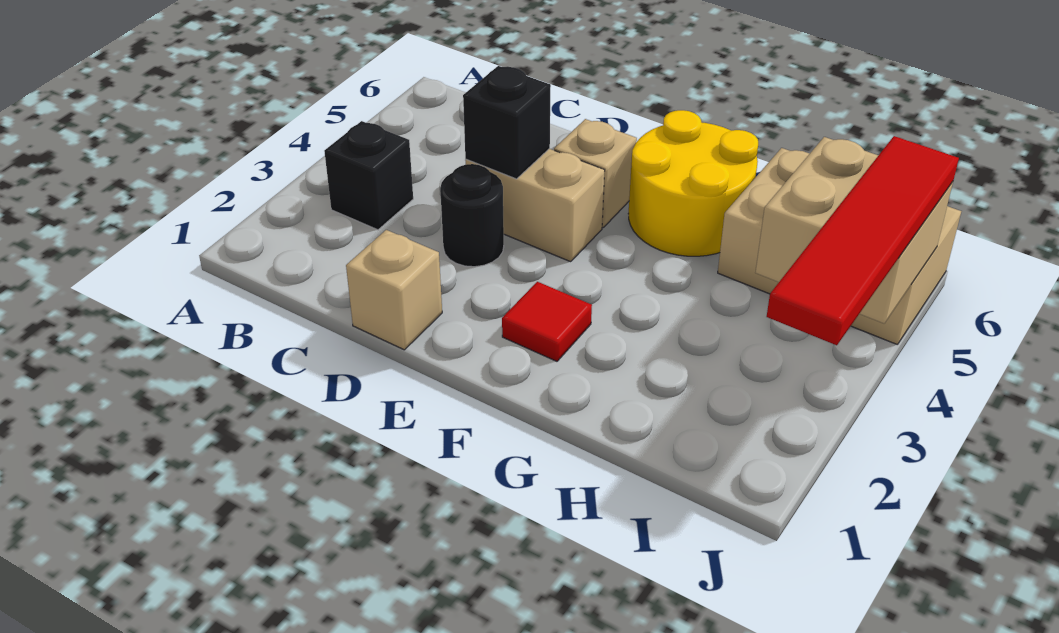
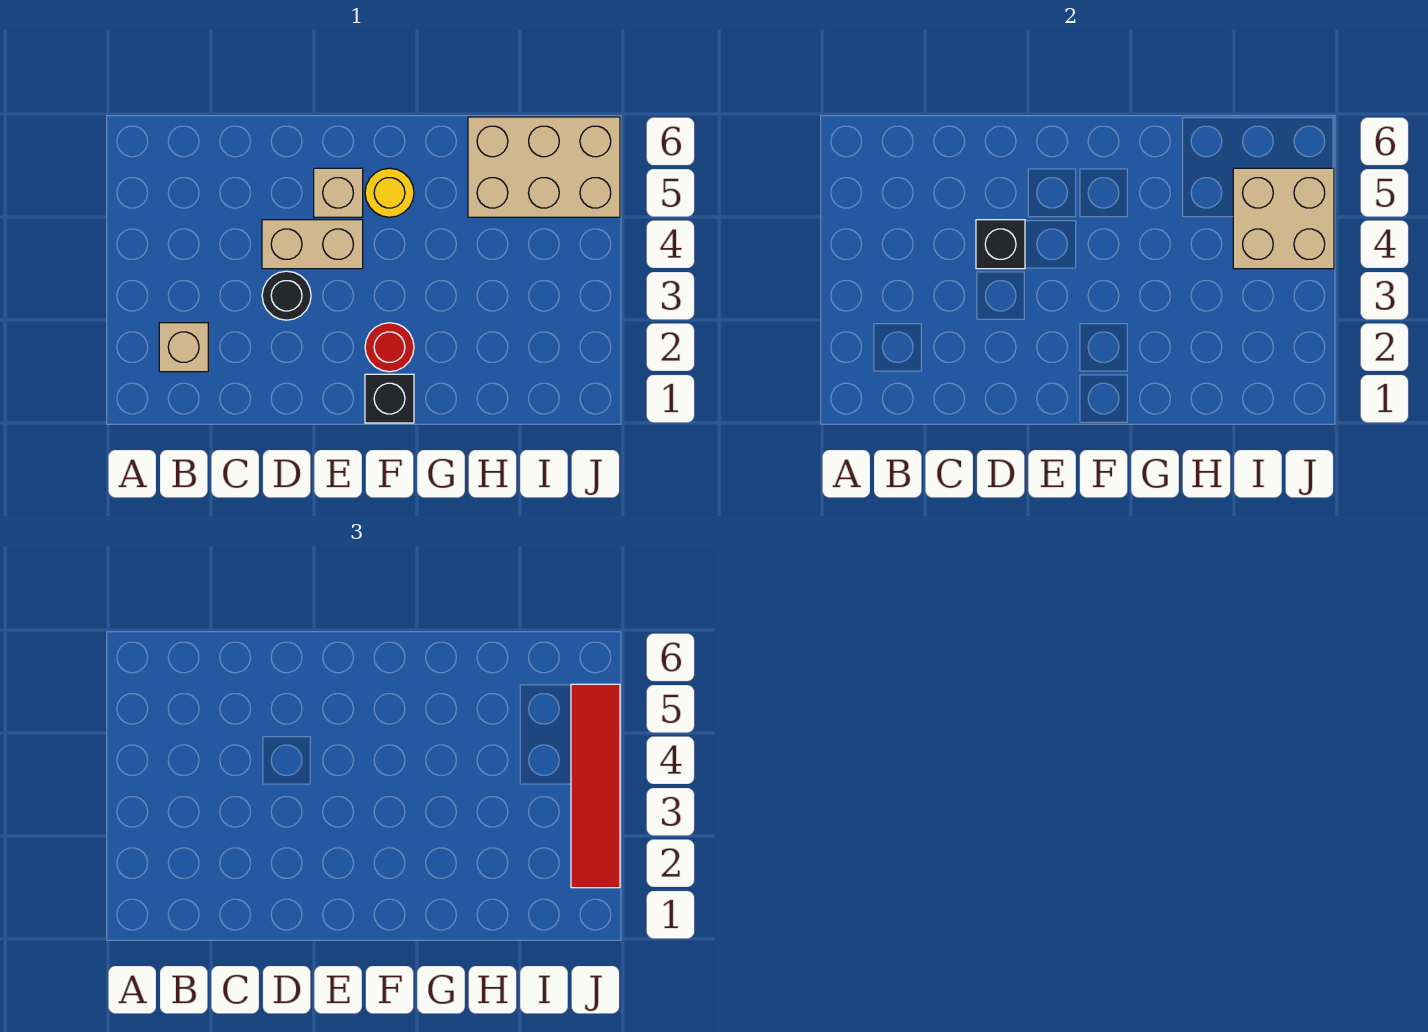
black brick B3 level 1 -> black brick F1 level 1
tan brick D1 level 1 -> tan brick B2 level 1
red tile F2 level 1 -> red round brick F2 level 1
yellow round brick F5:G6 level 1 -> yellow round brick F5 level 1

